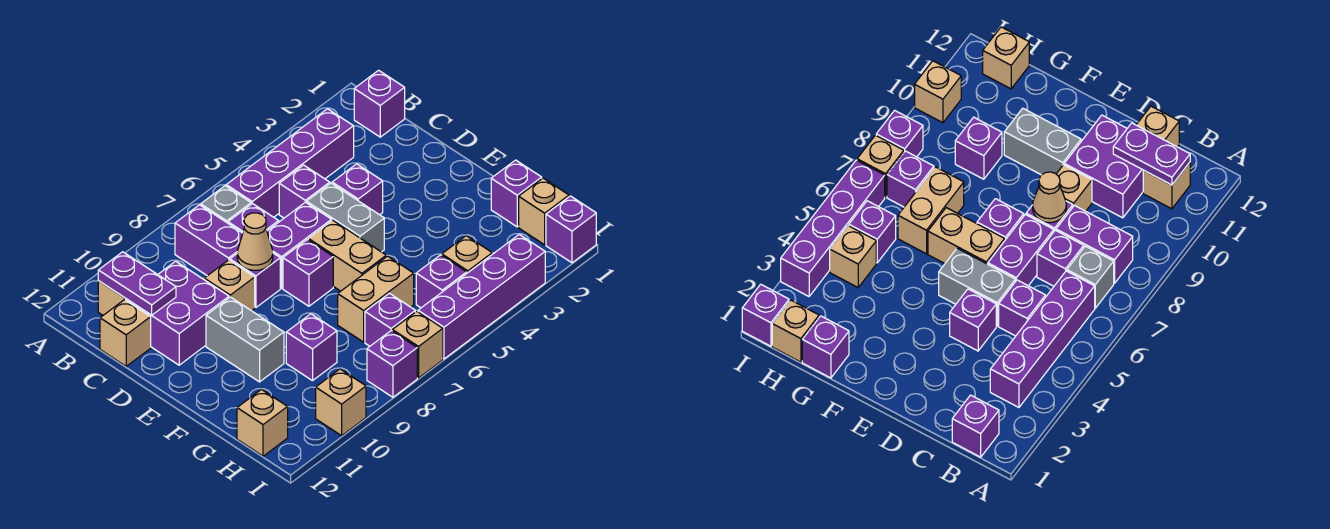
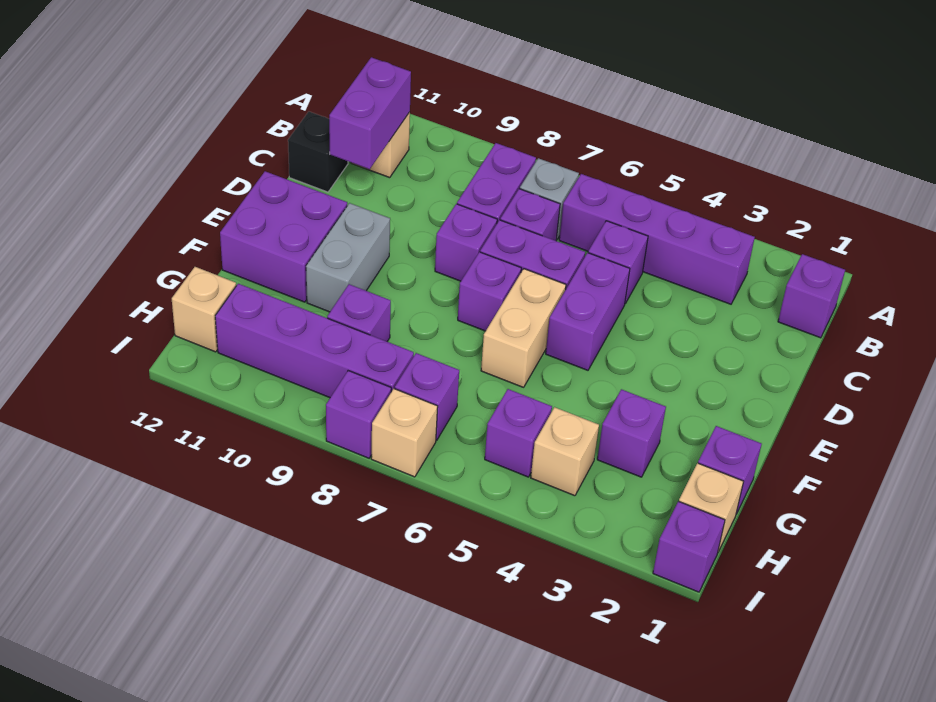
purple plate B11:C11 level 2 -> purple brick B11:C11 level 2
purple brick C10:D11 level 1 -> purple brick E11:F12 level 1
tan brick C12 level 1 -> black brick C12 level 1
purple brick D4 level 1 -> purple brick G3 level 1
grey brick D5:E5 level 1 -> purple brick D5:E5 level 1
tan cone D8 level 2 -> none
tan brick D9 level 1 -> none
tan brick G6:G7 level 1 -> none
purple brick I3:I6 level 1 -> purple brick H8:H11 level 1
tan brick I10 level 1 -> none

